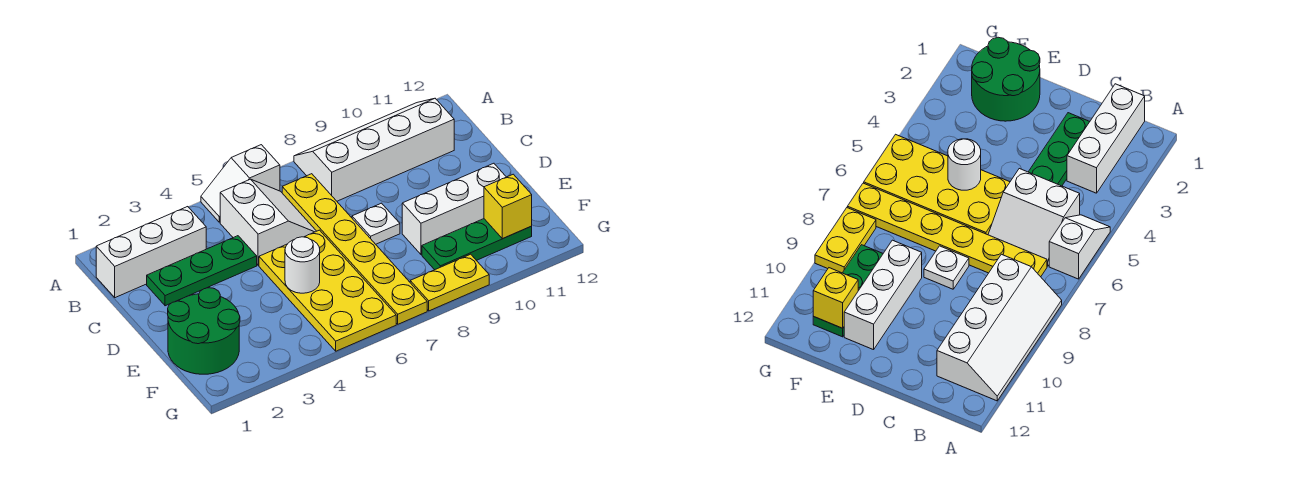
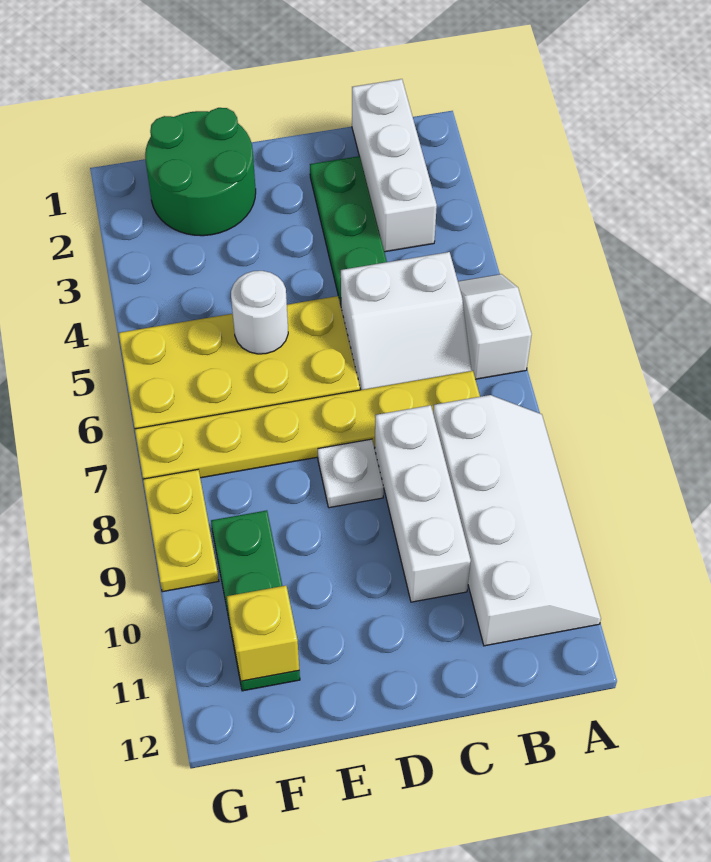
white brick E9:E11 level 1 -> white brick C8:C10 level 1

